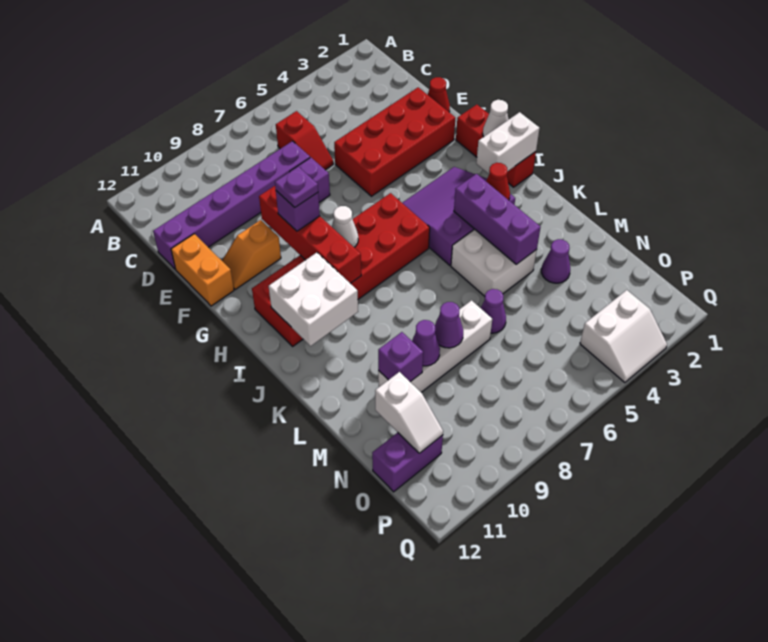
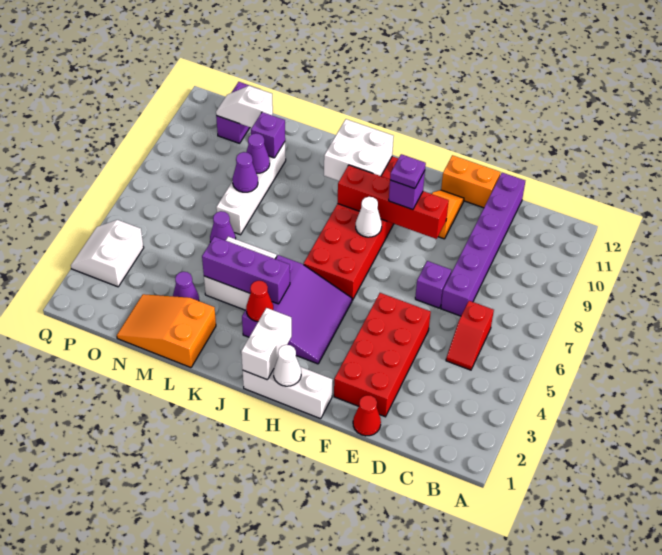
red slope C6:D6 level 1 top C -> red slope C5:C6 level 1 top 6
red brick G1:I1 level 1 -> white brick G1:I1 level 1
none -> orange slope L1:N2 level 1 top L

